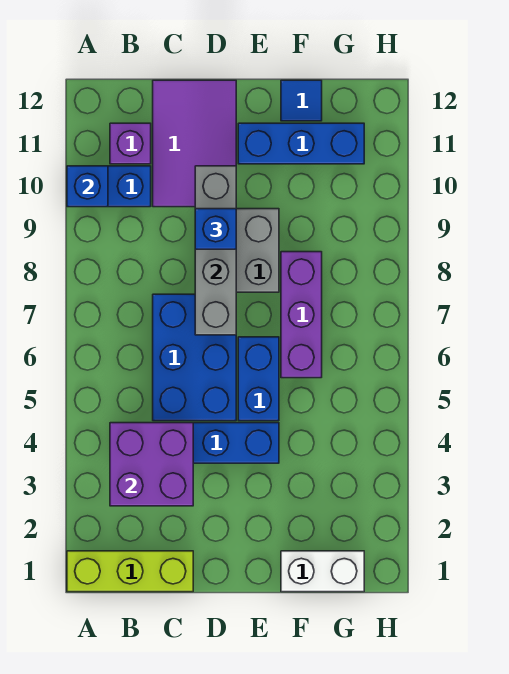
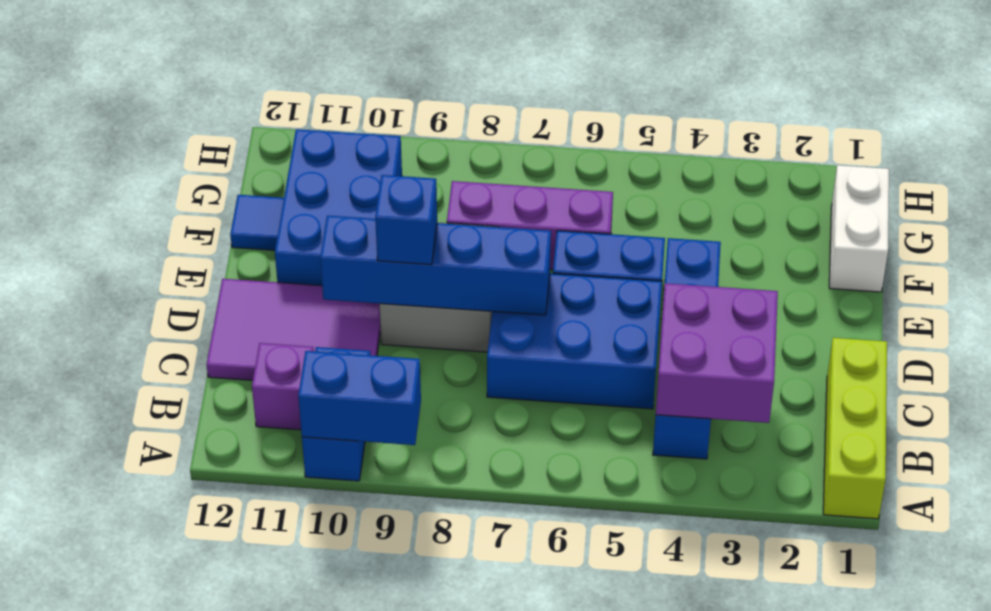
blue brick A10 level 2 -> blue brick A9:A10 level 2
grey brick D7:D10 level 2 -> blue brick D7:D10 level 2
blue brick E11:G11 level 1 -> blue brick E10:G11 level 1

